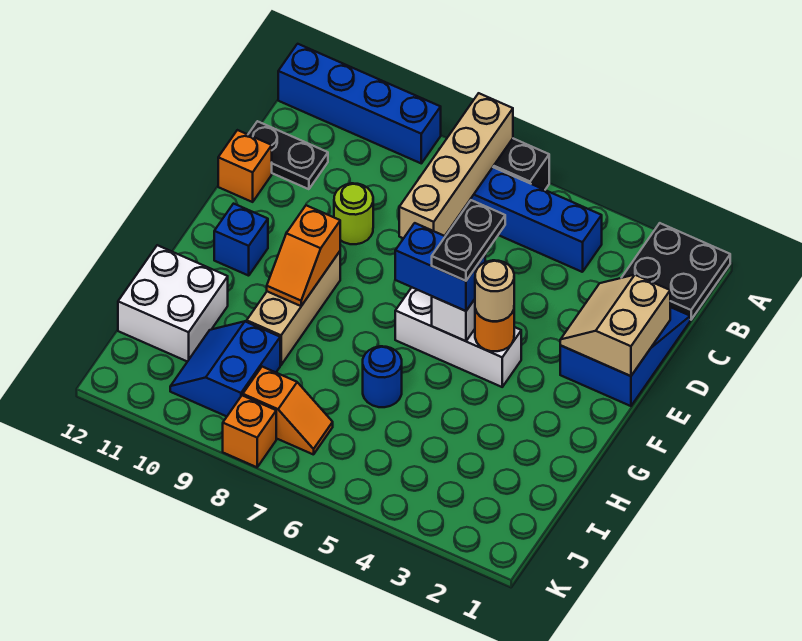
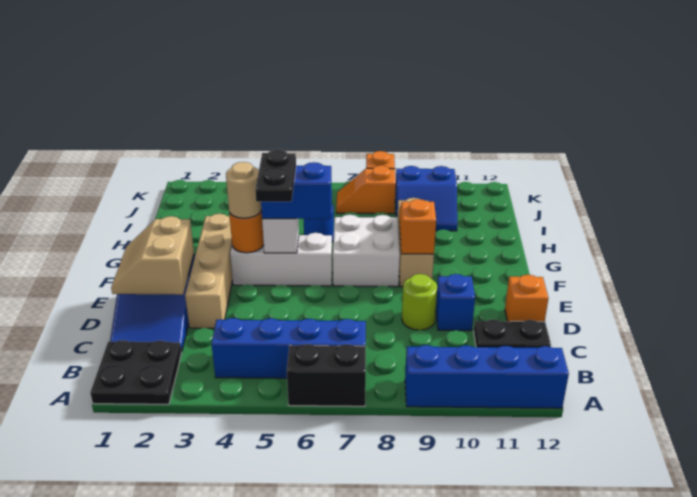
tan brick A7:D7 level 2 -> tan brick D3:G3 level 1
tan slope D1:E2 level 2 top 1 -> tan slope D1:E2 level 2 top 2
blue brick F11 level 1 -> blue brick D10 level 1
white brick H11:I12 level 1 -> white brick F7:G8 level 1
blue slope I9:J10 level 1 top 9 -> blue slope I9:J10 level 1 top J

